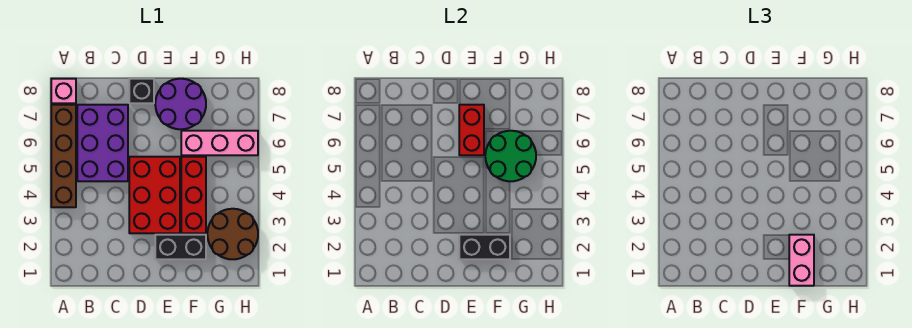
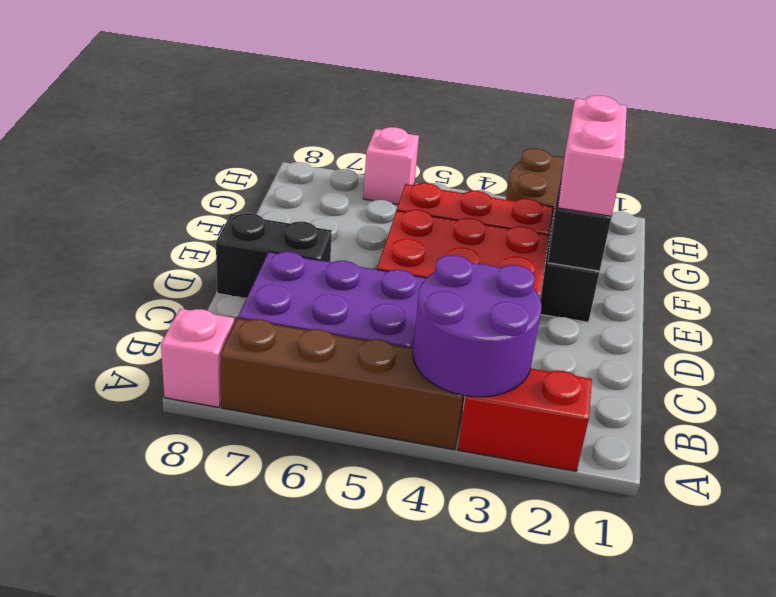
black brick D8 level 1 -> black brick D7:D8 level 1
red brick E6:E7 level 2 -> red brick A2:A3 level 1
purple round brick E7:F8 level 1 -> purple round brick A3:B4 level 2
pink brick F1:F2 level 3 -> pink brick E2:F2 level 3
green round brick F5:G6 level 2 -> none
pink brick F6:H6 level 1 -> pink brick H6 level 1

